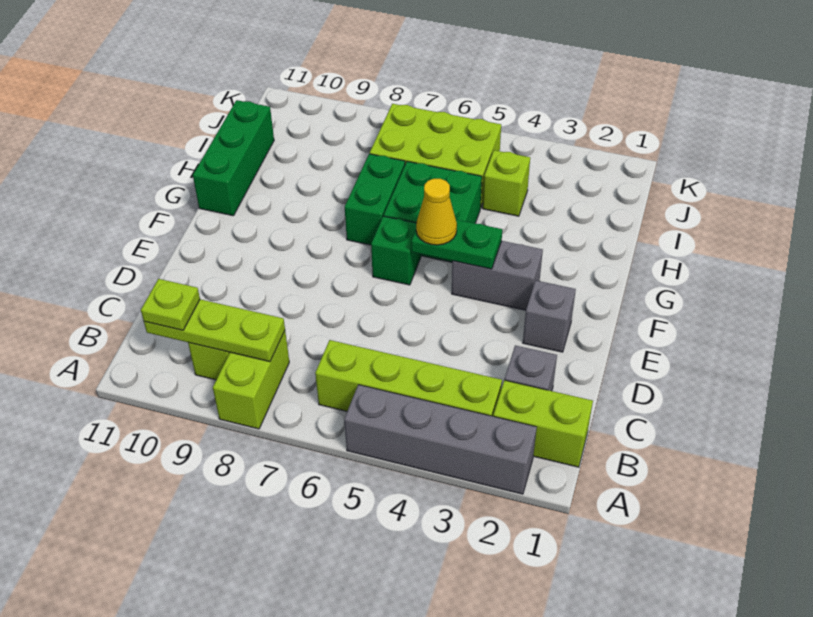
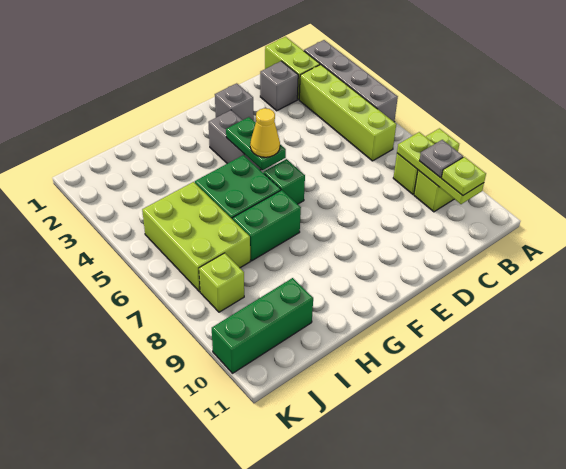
none -> grey plate B9 level 3
green brick G11:I11 level 1 -> green brick I10:K10 level 1
lime brick I4 level 1 -> lime brick J8 level 1

